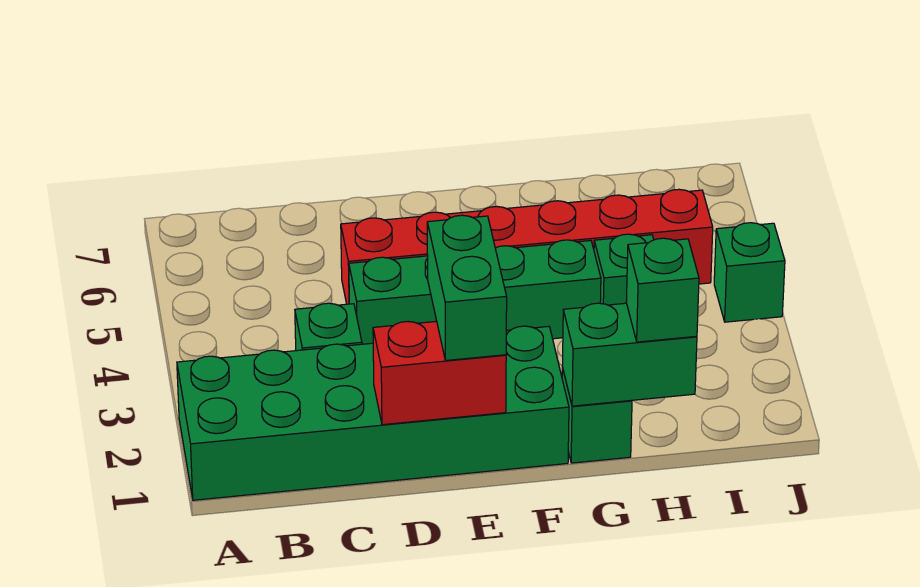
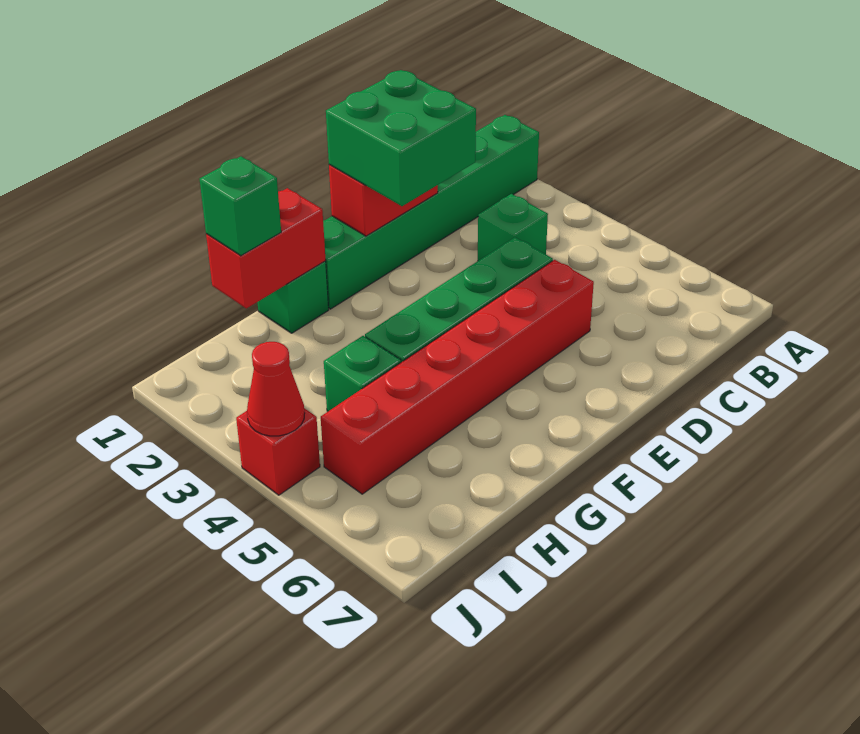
green brick A1:F2 level 1 -> green brick A1:F1 level 1
green brick E1:E2 level 3 -> green brick D1:E2 level 3
green brick G1:H1 level 2 -> red brick G1:H1 level 2
green brick J4 level 1 -> red brick J4 level 1
none -> red cone J4 level 2

